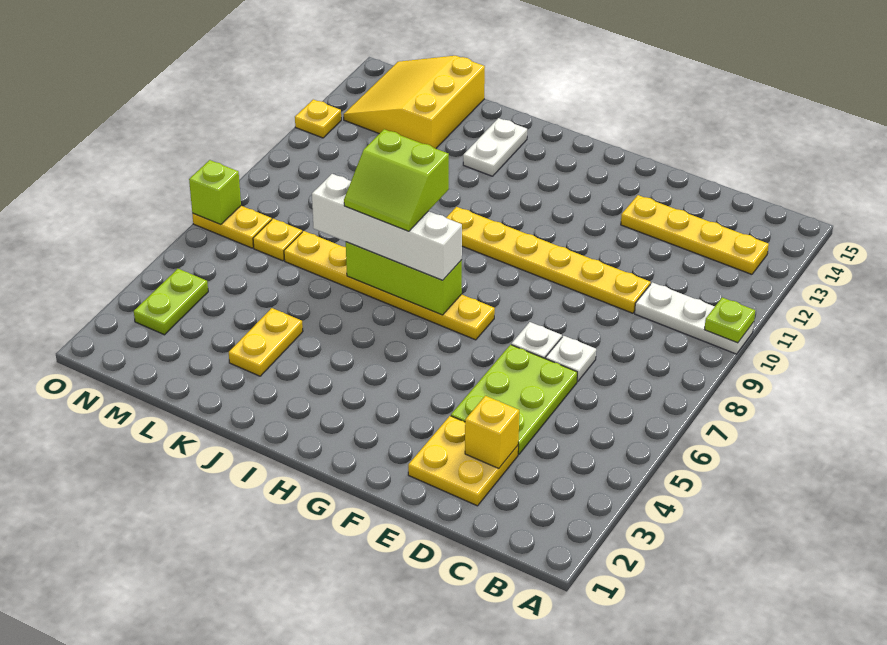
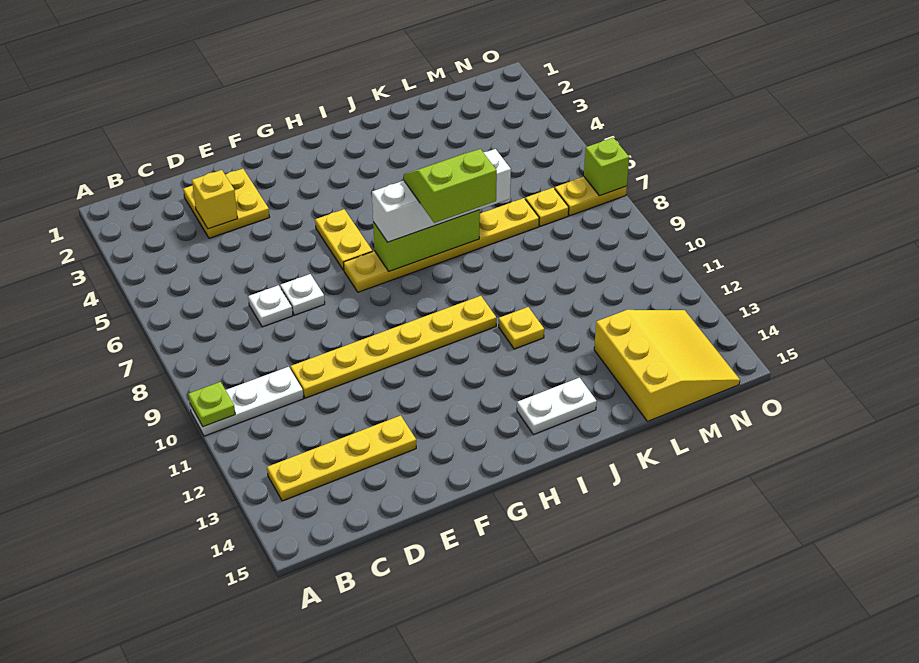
lime plate D4:E6 level 1 -> none
white plate J13:J14 level 1 -> white plate I14:J14 level 1
yellow plate K3:K4 level 1 -> yellow plate G5:G6 level 1
lime plate N3:N4 level 1 -> none
yellow plate O12 level 1 -> yellow plate J11 level 1

